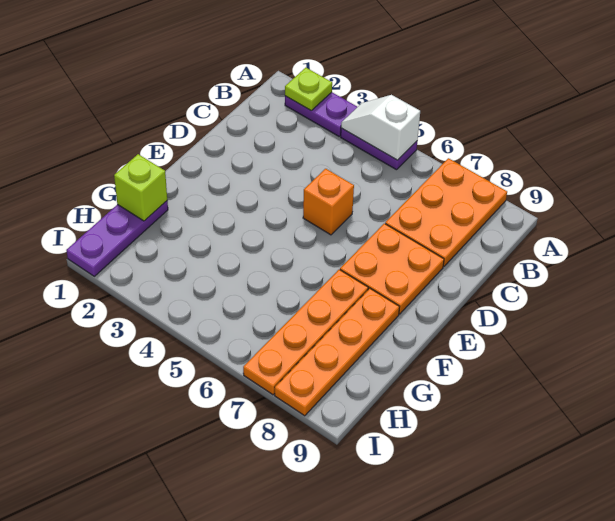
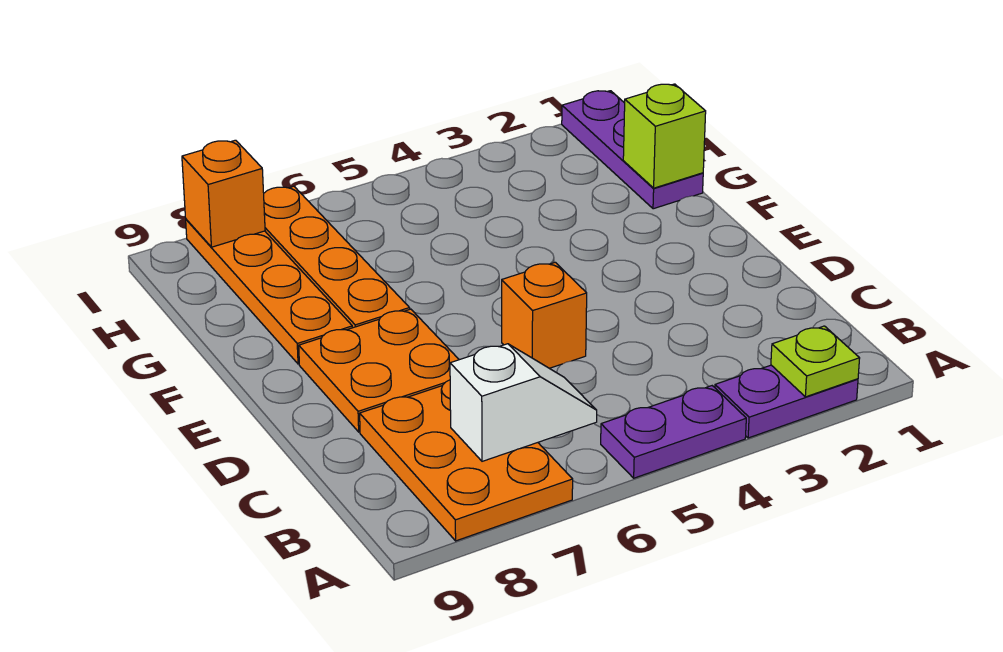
white slope A4:A5 level 2 top 5 -> white slope B6:B7 level 2 top 7
none -> orange brick I8 level 2

